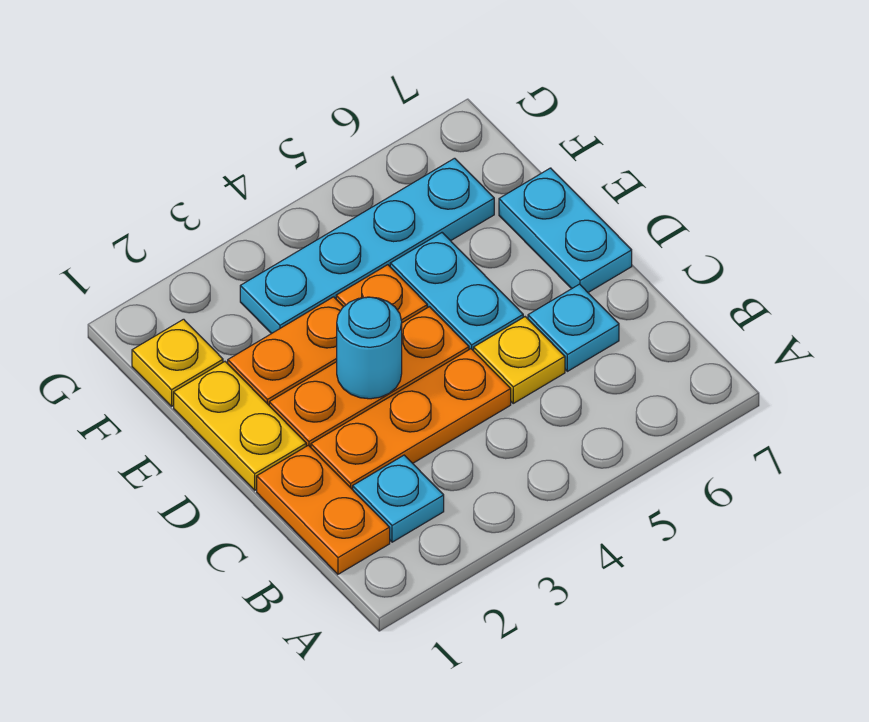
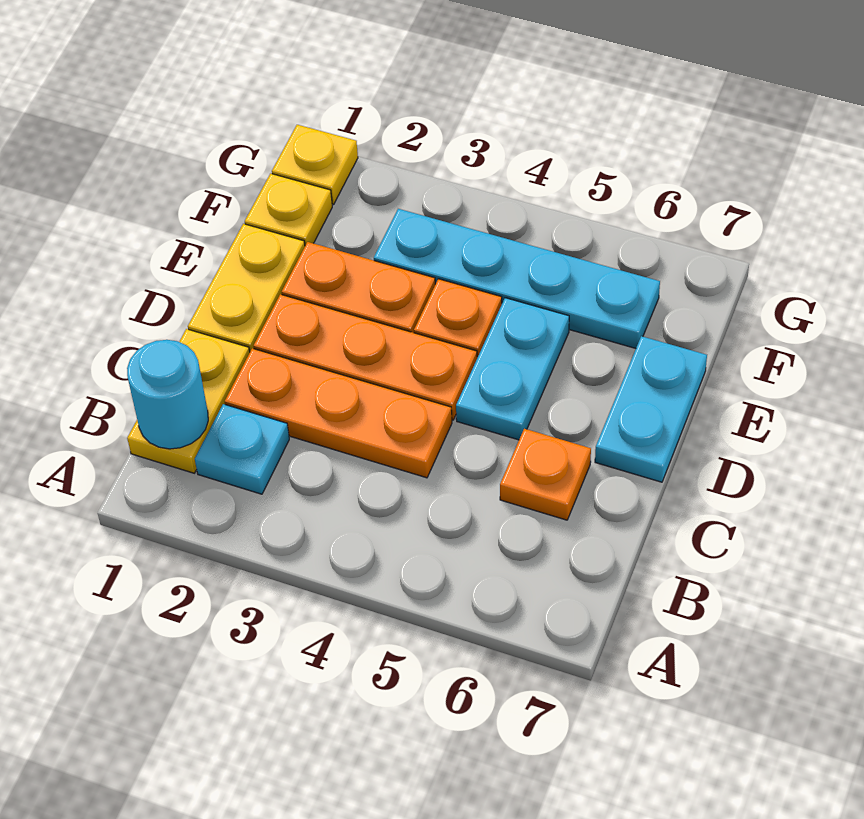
orange plate B1:C1 level 1 -> yellow plate B1:C1 level 1
yellow plate C5 level 1 -> yellow plate G1 level 1
cyan plate C6 level 1 -> orange plate C6 level 1
cyan round brick D3 level 2 -> cyan round brick B1 level 2

